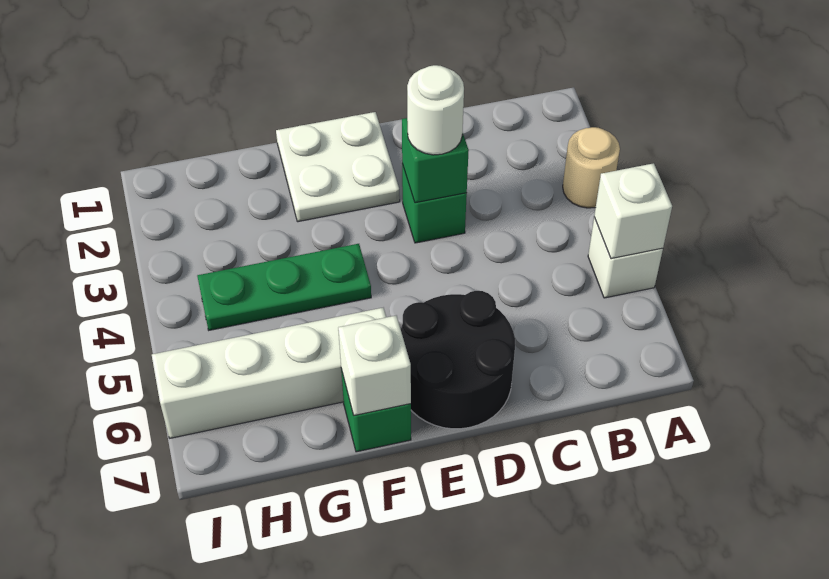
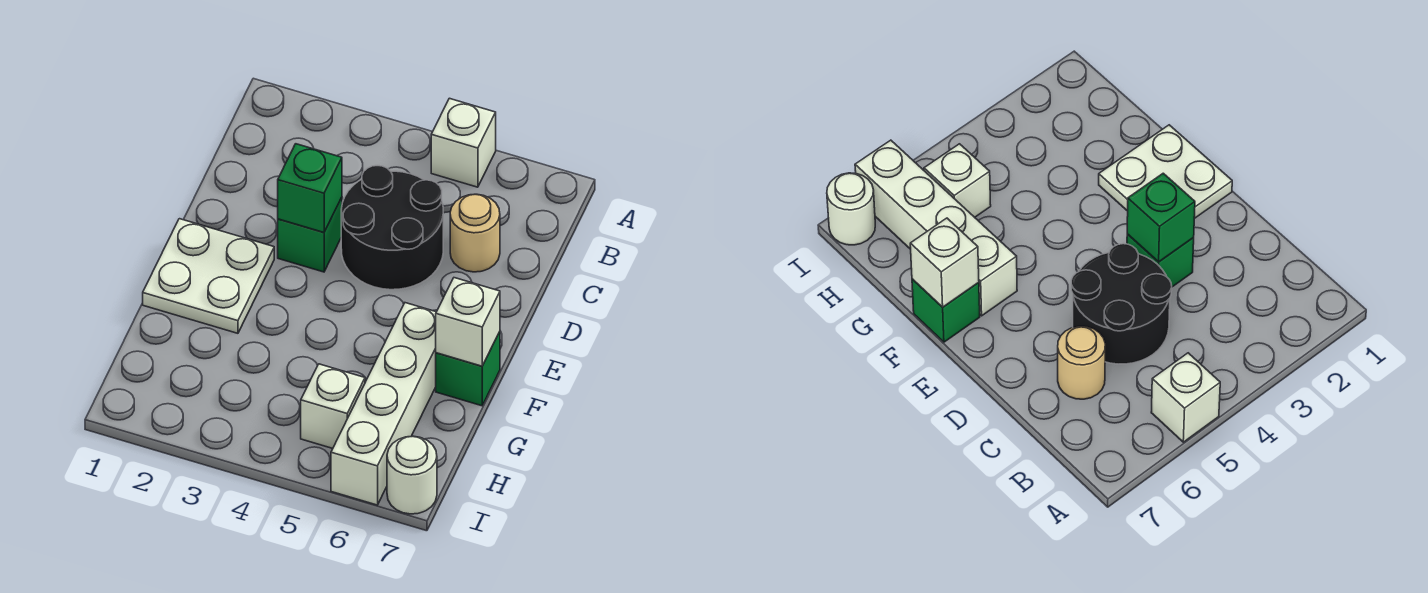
tan round brick A3 level 1 -> tan round brick C6 level 1
white brick A5 level 2 -> white brick H5 level 1
white round brick D3 level 3 -> white round brick I7 level 1
black round brick D6:E7 level 1 -> black round brick C4:D5 level 1
green plate F4:H4 level 1 -> none

